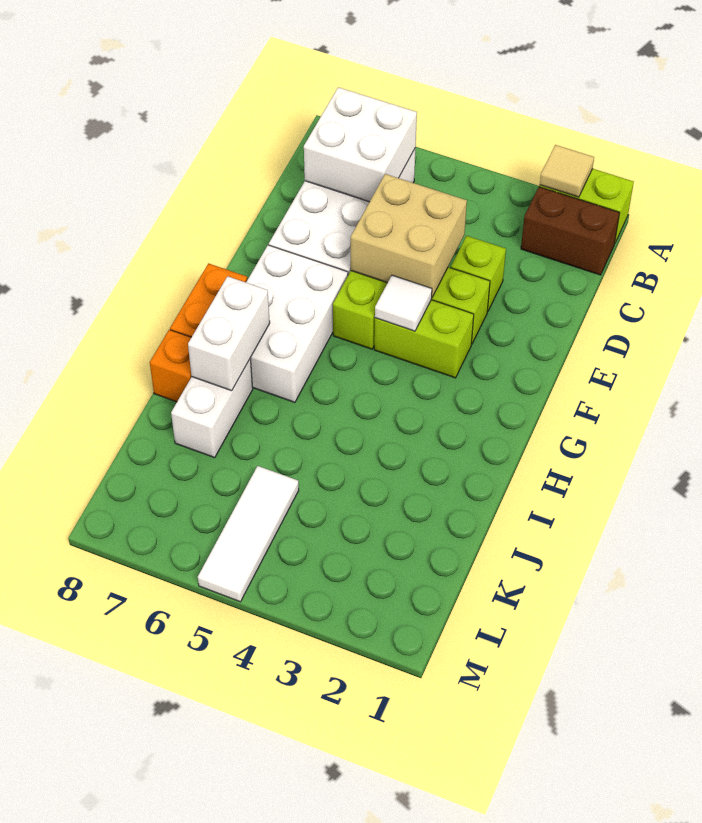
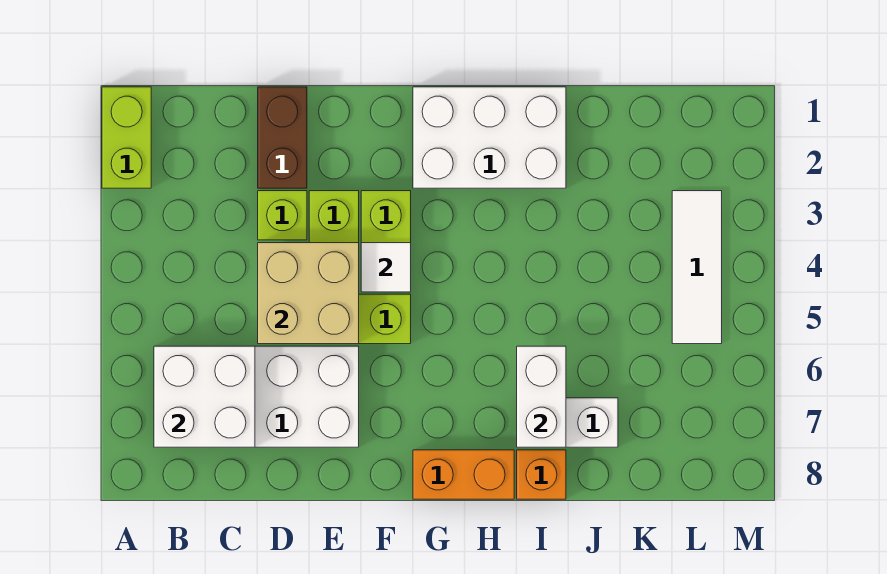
tan tile A2 level 2 -> none
brown brick B1:B2 level 1 -> brown brick D1:D2 level 1
white brick F6:H7 level 1 -> white brick G1:I2 level 1
white brick H7:I7 level 2 -> white brick I6:I7 level 2
white tile K5:M5 level 1 -> white tile L3:L5 level 1

